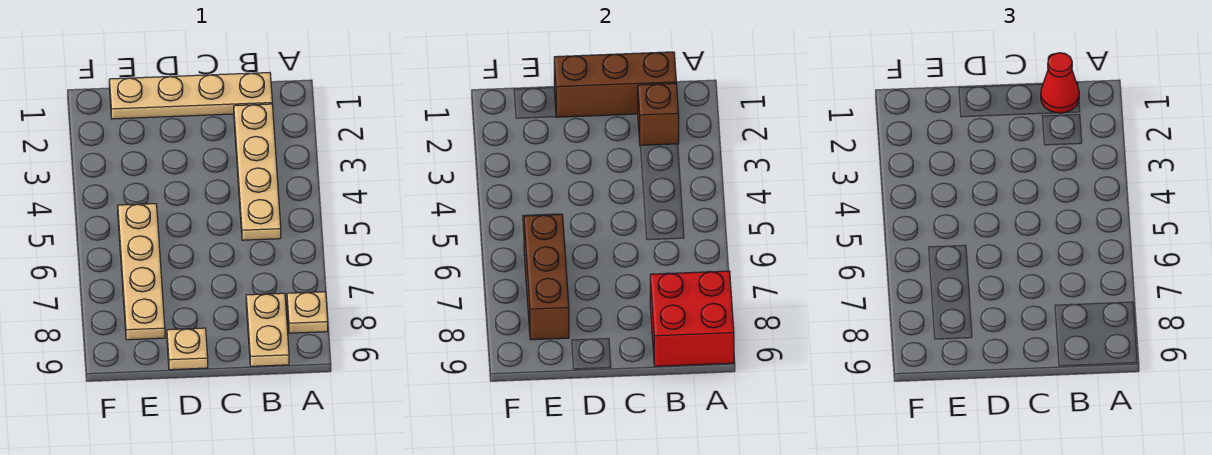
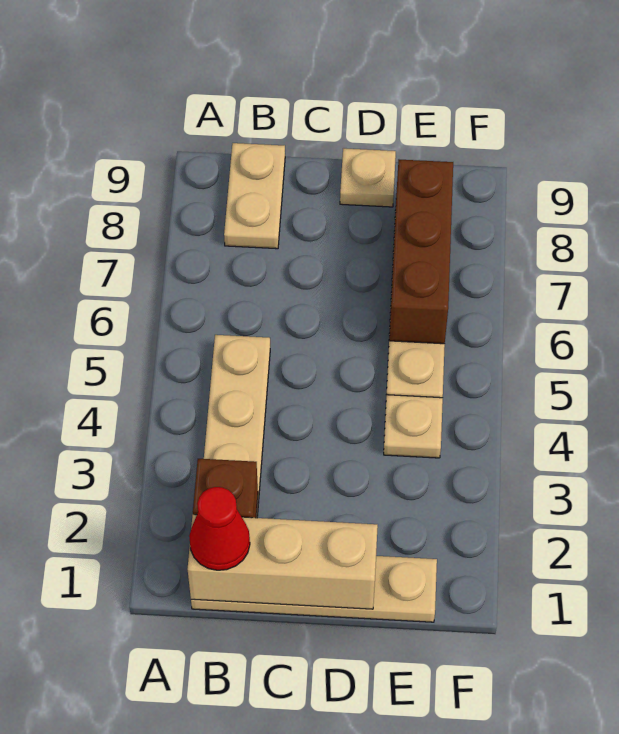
tan plate A8 level 1 -> tan plate E4 level 1
red brick A8:B9 level 2 -> none
brown brick B1:D1 level 2 -> tan brick B1:D1 level 2

